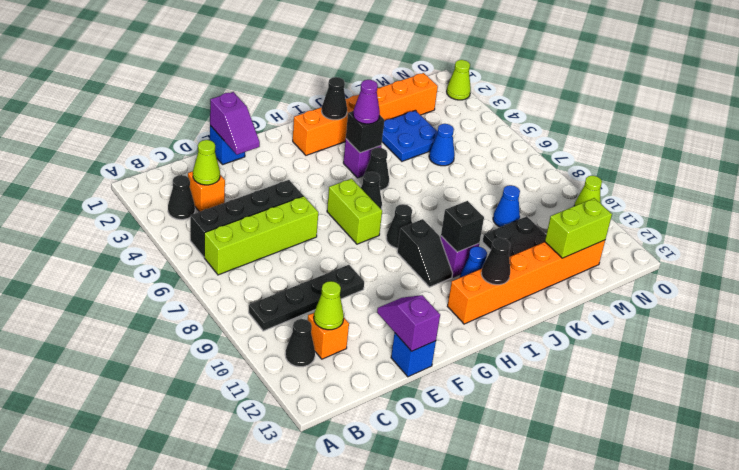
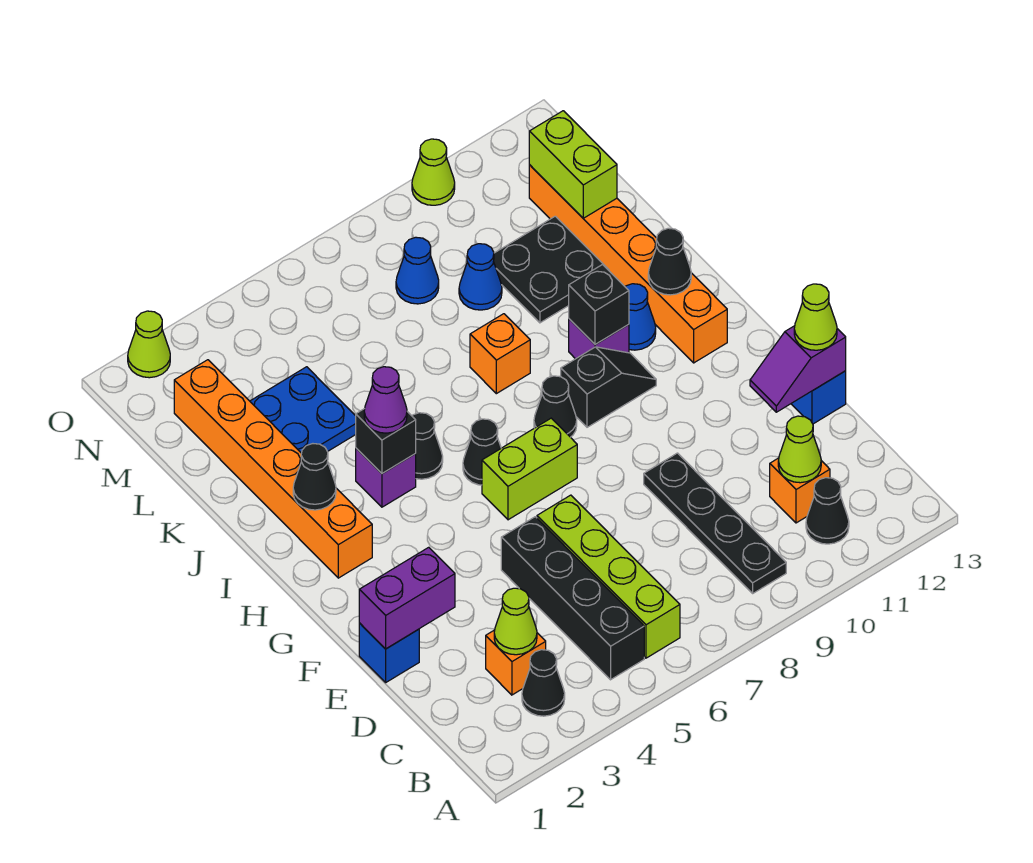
purple slope E1:E2 level 2 top 1 -> purple brick E1:E2 level 2
none -> lime cone E13 level 3
none -> orange brick J8 level 1
blue cone L5 level 1 -> blue cone M8 level 1

